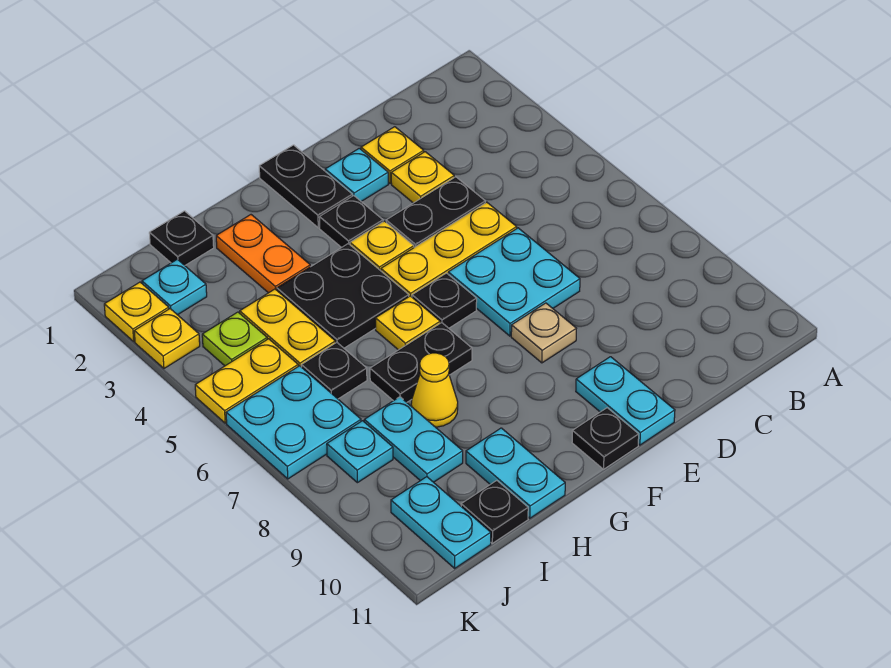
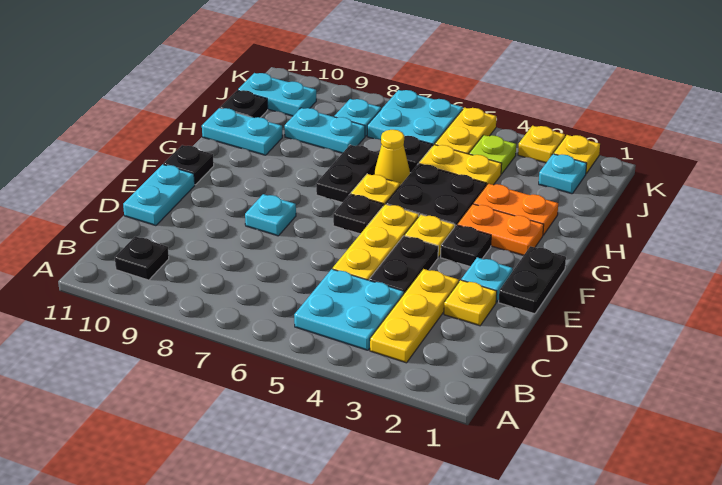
yellow plate D3 level 1 -> yellow plate B3:D3 level 1
cyan plate D6:E7 level 1 -> cyan plate B4:C5 level 1
tan plate E8 level 1 -> cyan plate E8 level 1
cyan plate E10:E11 level 1 -> cyan plate D11:E11 level 1
black plate F1:F2 level 1 -> black plate E1:F1 level 1
none -> orange plate G2:G3 level 1
yellow cone H8 level 1 -> yellow cone H6 level 1
black plate I1 level 1 -> black plate B10 level 1

